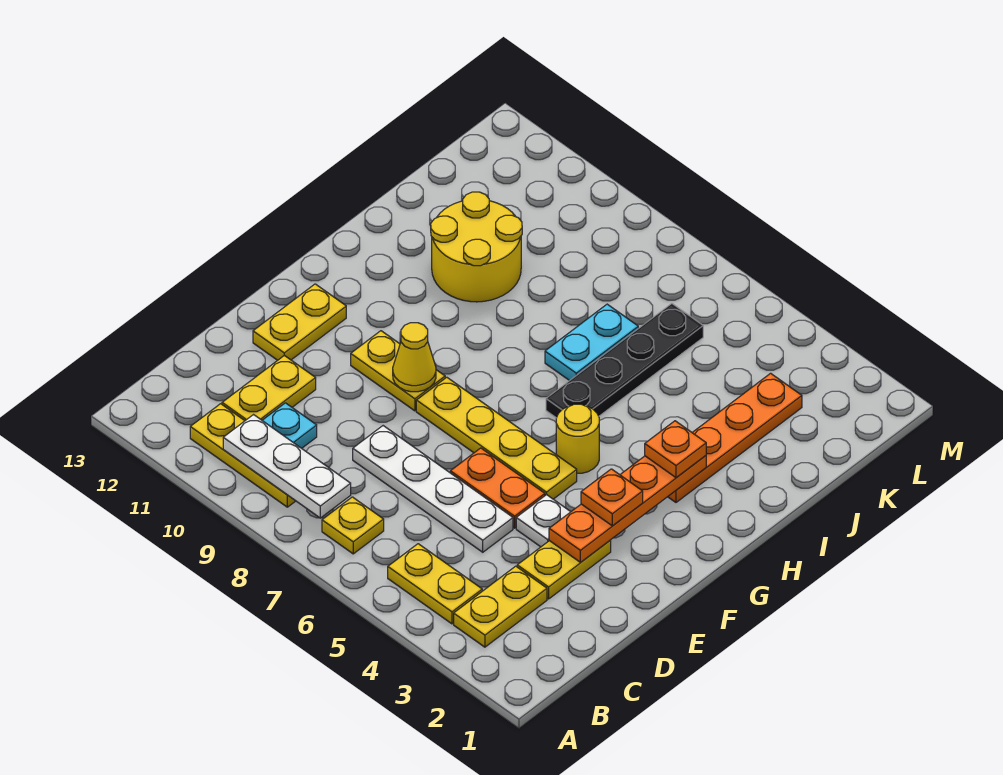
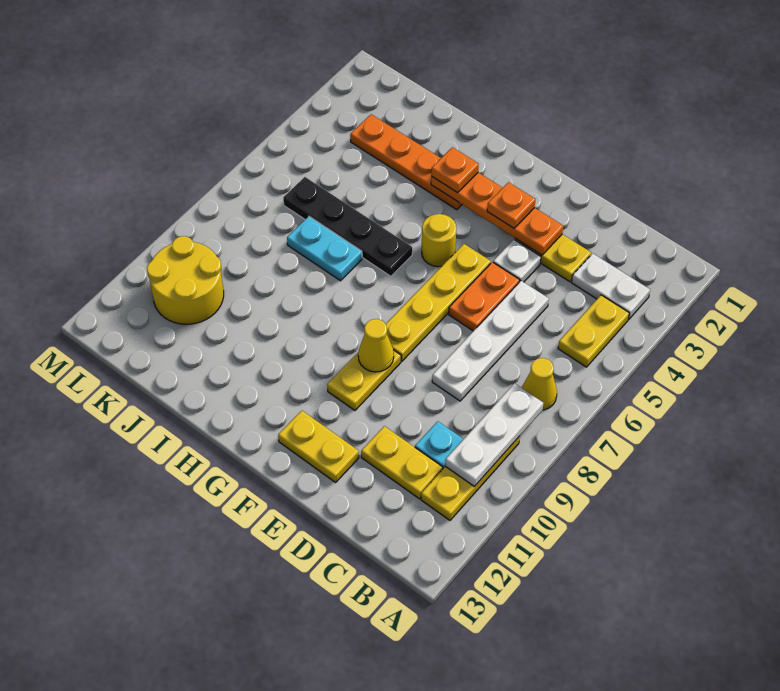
yellow plate B3:C3 level 1 -> white plate B3:C3 level 1
yellow plate B7 level 1 -> yellow cone B7 level 1
yellow round brick I10:J11 level 1 -> yellow round brick K10:L11 level 1

